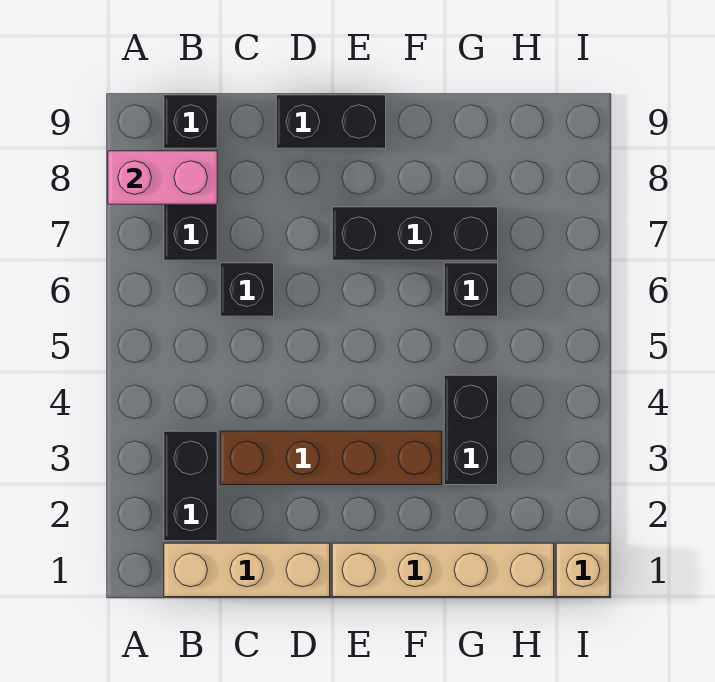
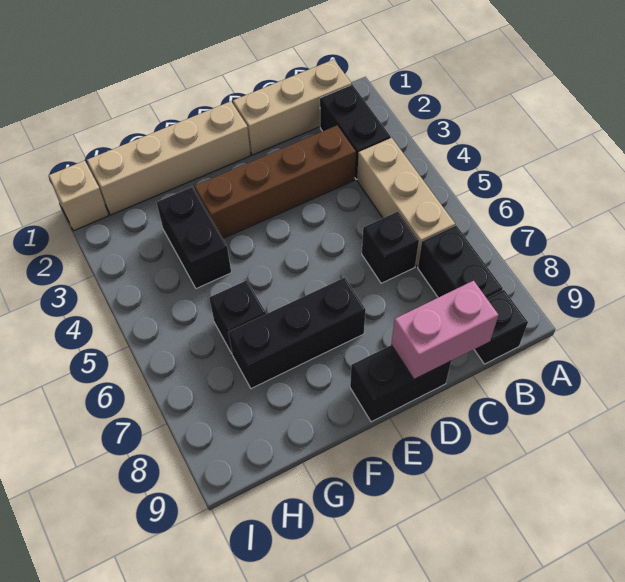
pink brick A8:B8 level 2 -> pink brick C9:D9 level 2
none -> tan brick B4:B6 level 1

